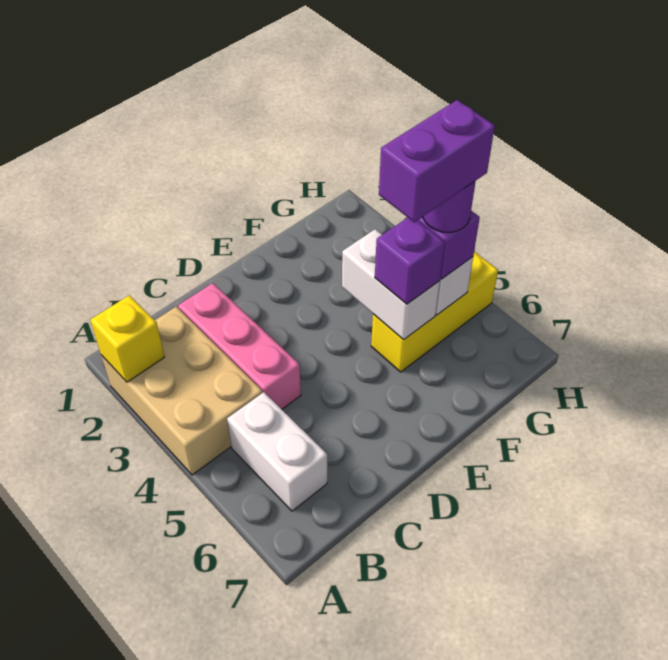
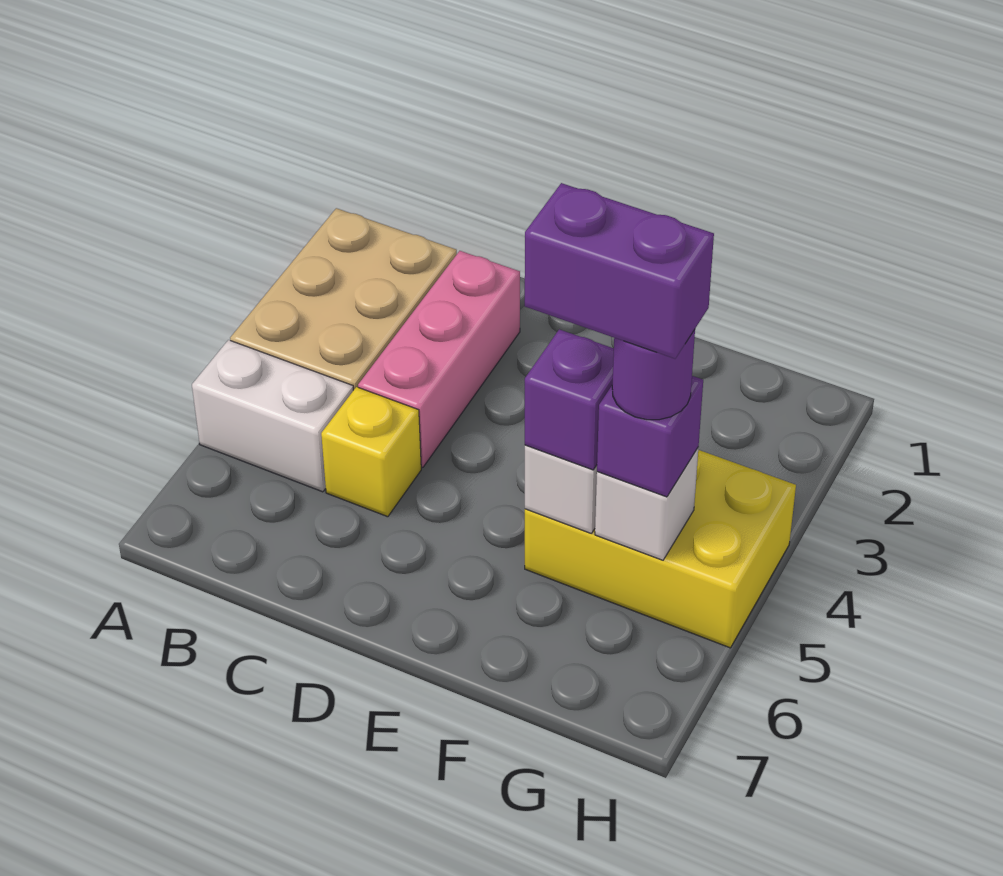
yellow brick A2 level 2 -> yellow brick C5 level 1
white brick B5:B6 level 1 -> white brick A5:B5 level 1
yellow brick F5:H5 level 1 -> yellow brick F4:H5 level 1

